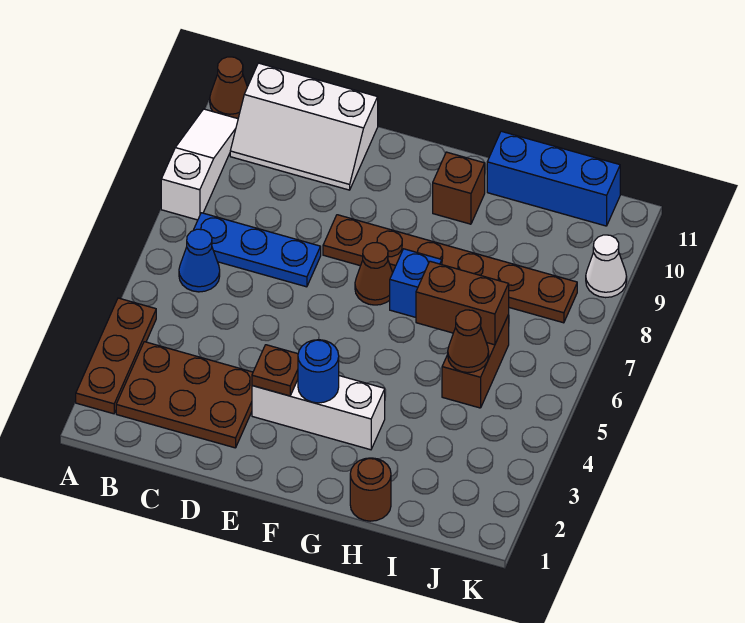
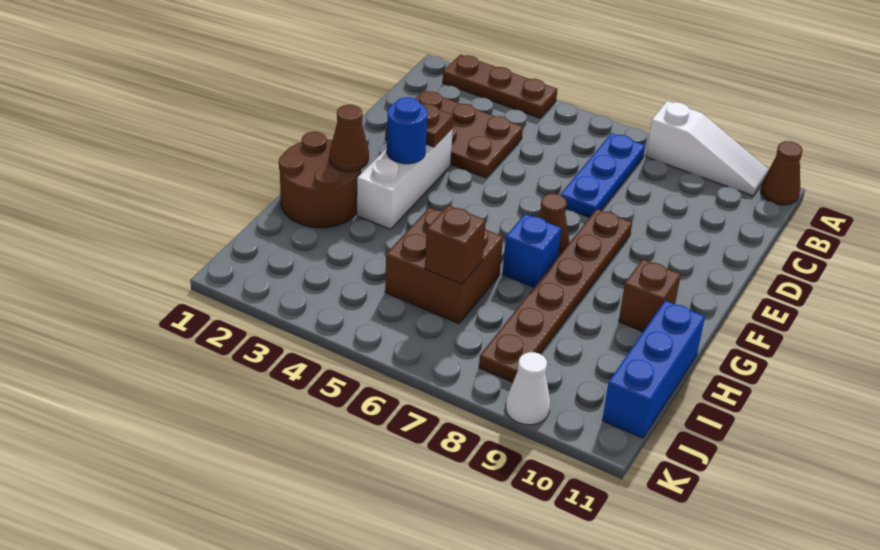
brown plate B2:D3 level 1 -> brown plate C2:D4 level 1
blue cone B6 level 1 -> none
white slope B10:D11 level 1 top 11 -> none
brown round brick H1 level 1 -> brown round brick G1:H2 level 1
brown brick H6:I6 level 2 -> brown brick I6 level 2
brown brick I5:I6 level 1 -> brown brick H5:I6 level 1
brown cone I5 level 2 -> brown cone G2 level 2

